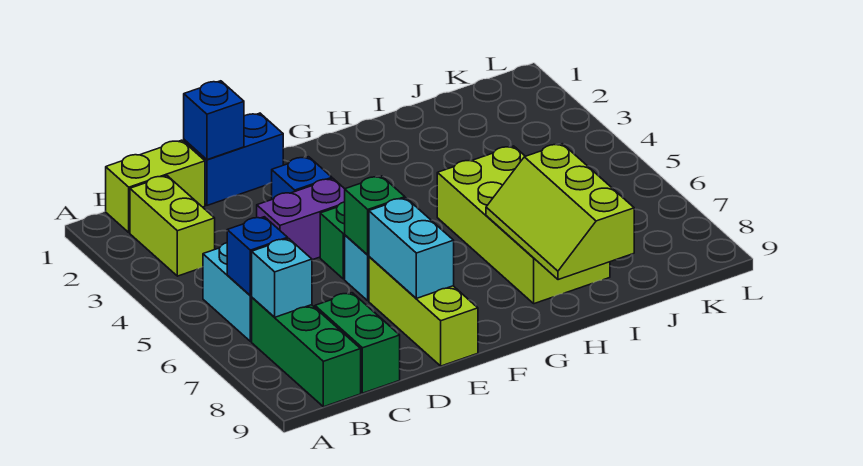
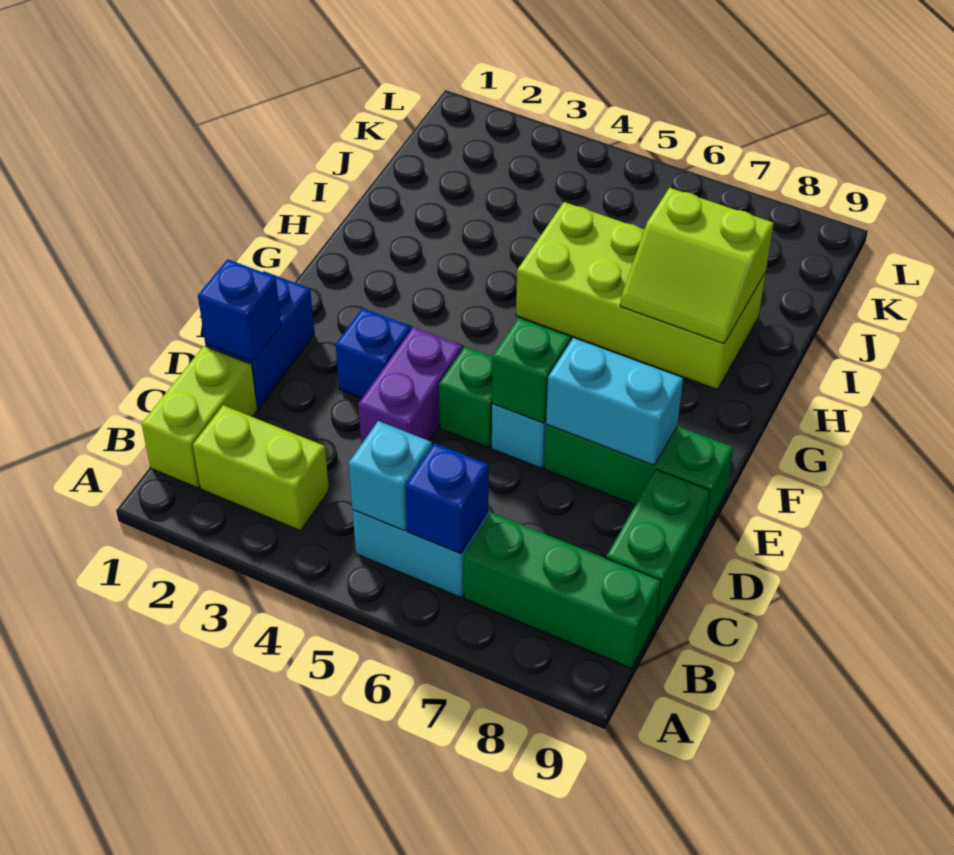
cyan brick B7 level 2 -> cyan brick B5 level 2
green brick C8:C9 level 1 -> green brick C9:D9 level 1
lime brick E7:E9 level 1 -> green brick E7:E9 level 1
lime slope H7:I9 level 2 top I -> lime slope H7:I8 level 2 top I

